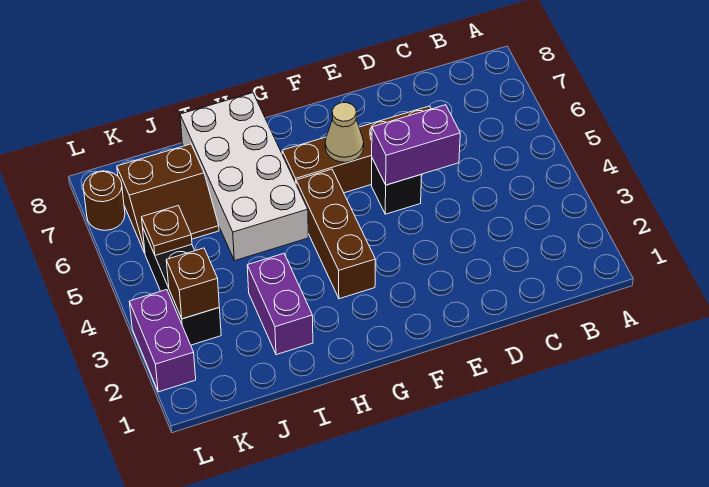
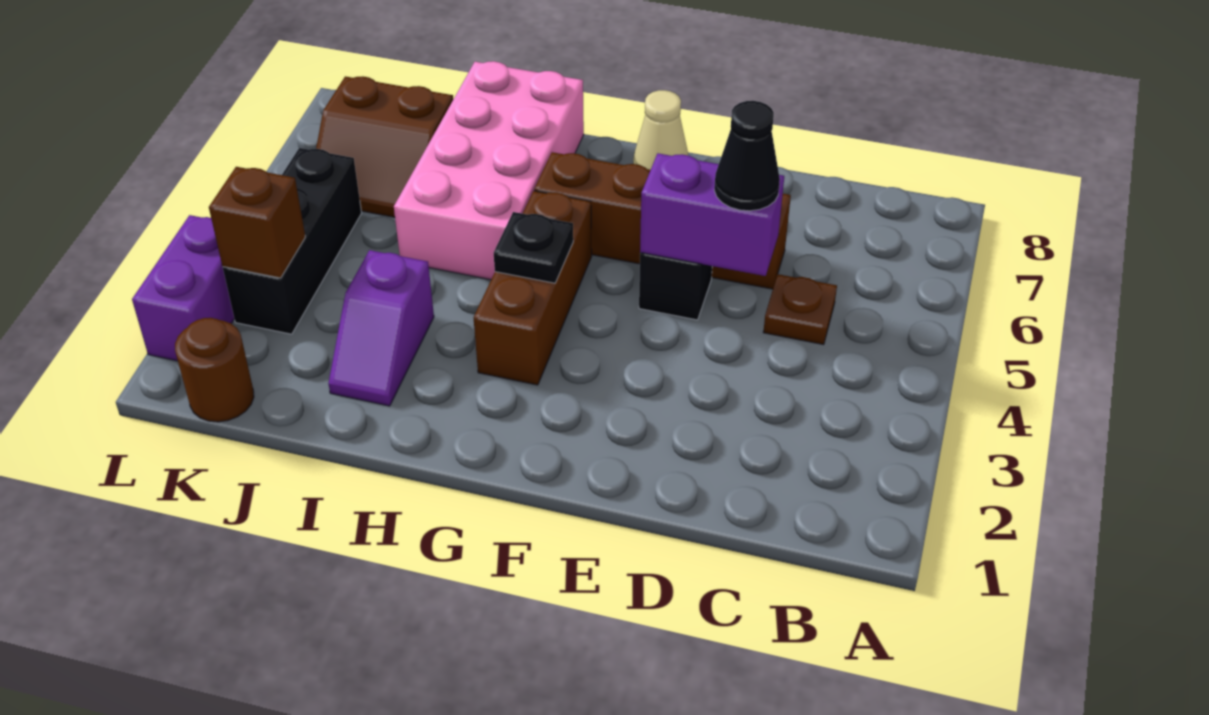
none -> black cone D5 level 3
tan cone F6 level 2 -> tan cone F8 level 1
none -> black plate G4 level 2
white brick H5:I8 level 1 -> pink brick H5:I8 level 1
purple brick I2:I3 level 1 -> purple slope I2:I3 level 1 top 3
brown plate K5 level 2 -> brown plate C5 level 1
brown round brick L7 level 1 -> brown round brick K1 level 1

